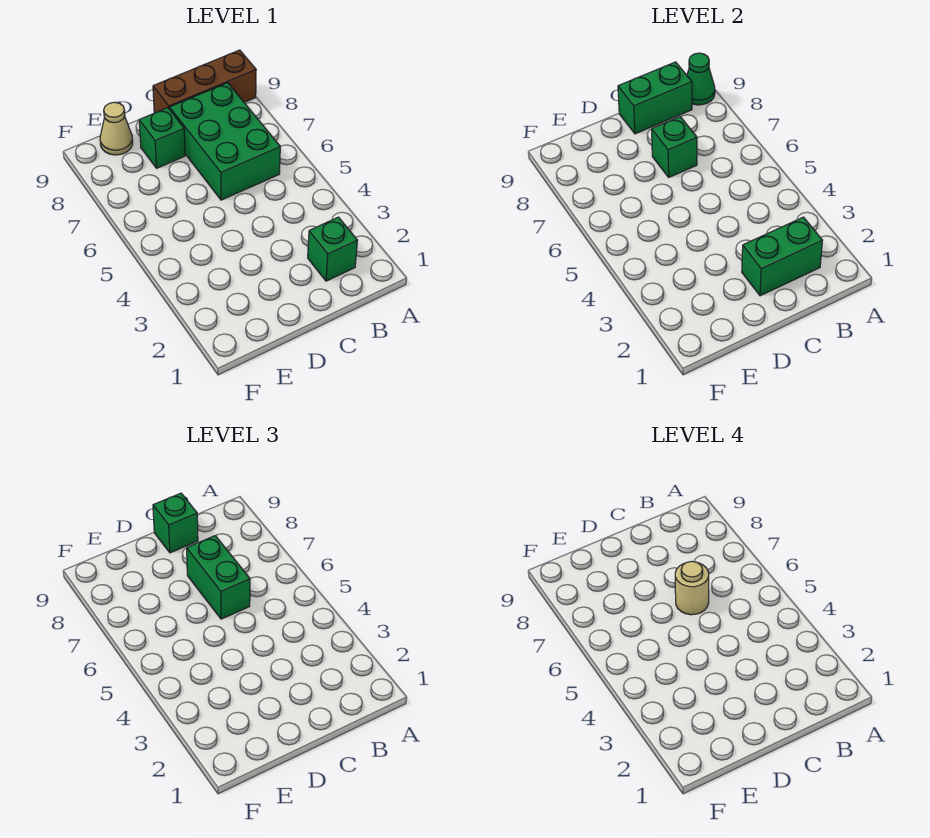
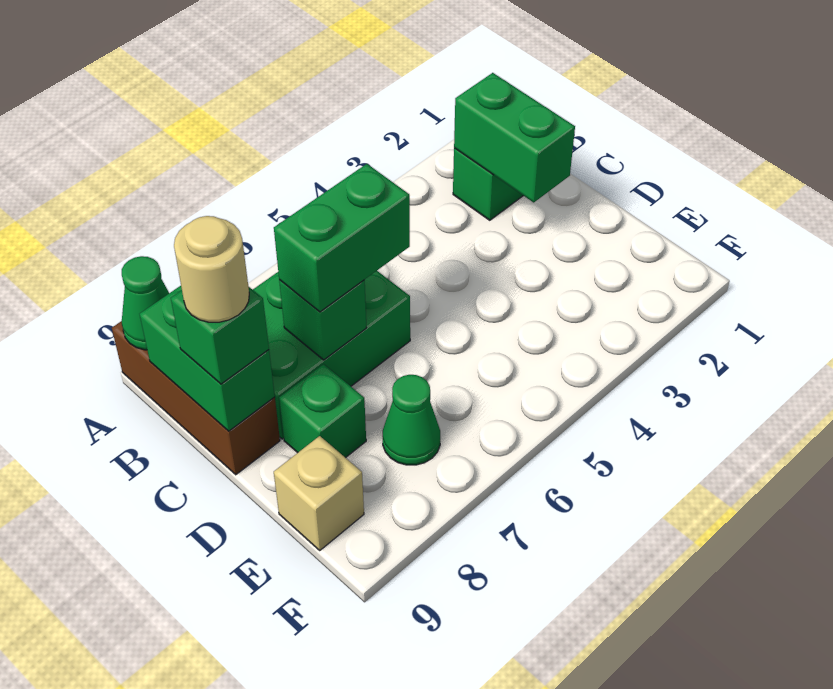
tan round brick C6 level 4 -> tan round brick C9 level 4
none -> green cone E7 level 1
tan cone E9 level 1 -> tan brick E9 level 1

